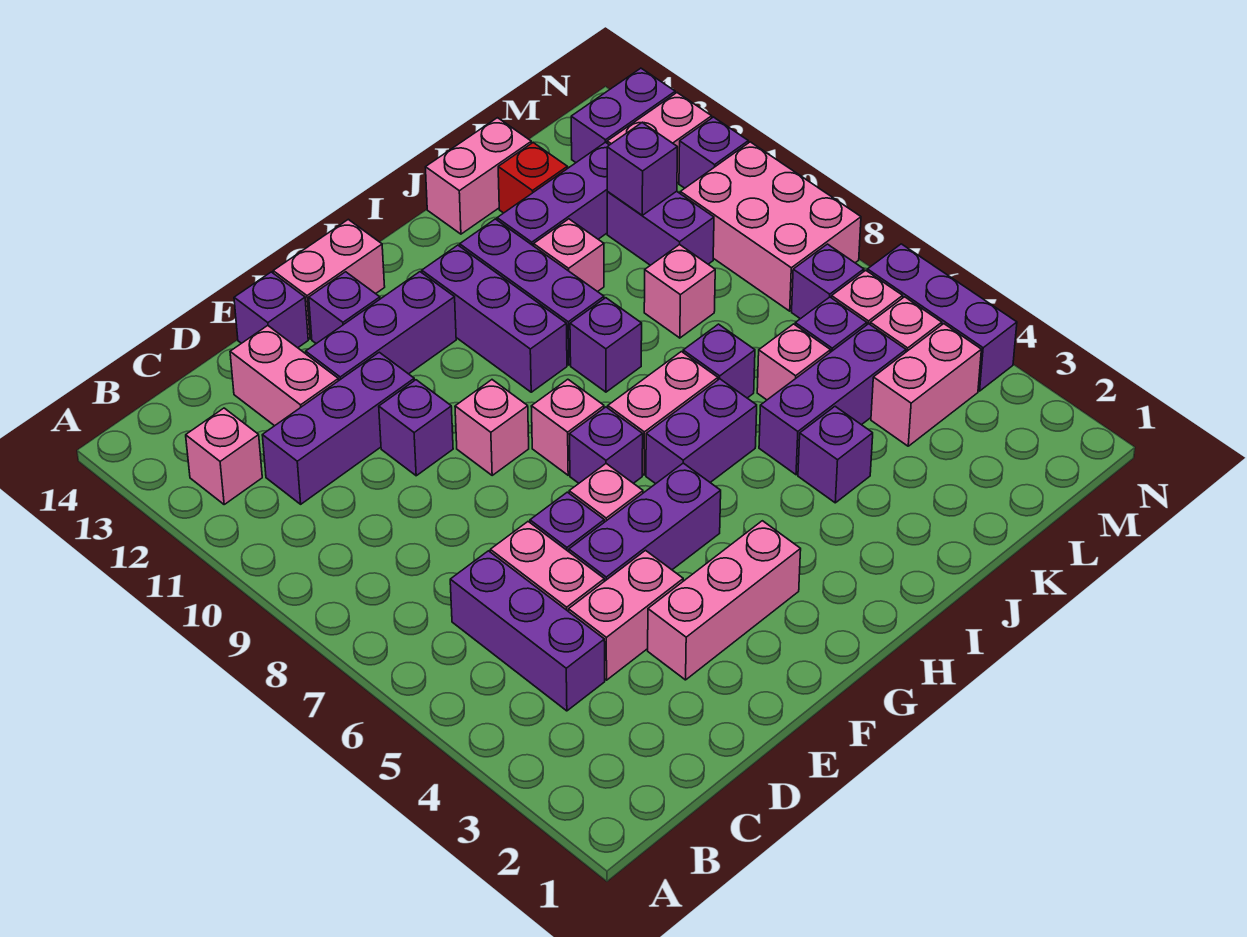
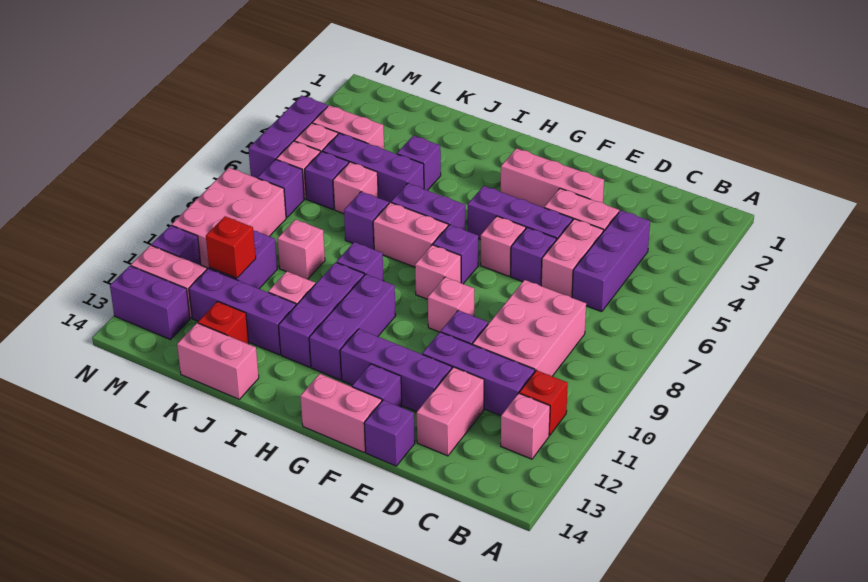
none -> red brick B11 level 1
none -> pink brick C8:D10 level 1
purple brick L11 level 2 -> red brick L11 level 2

